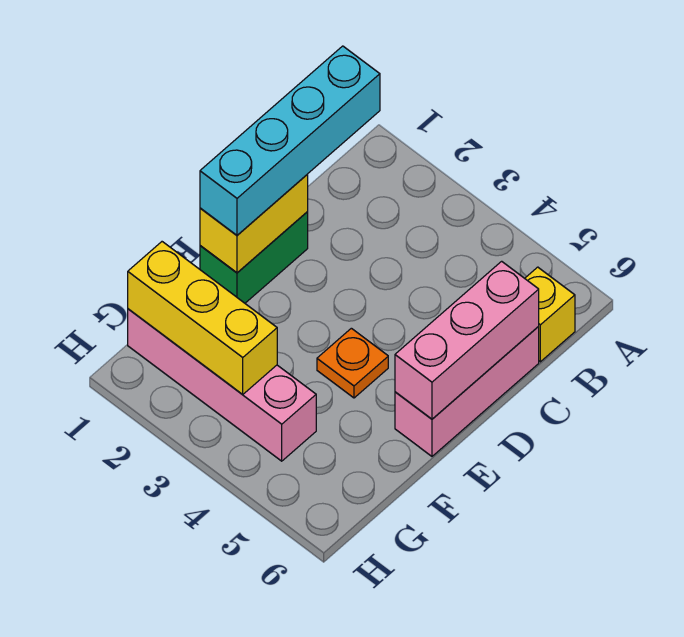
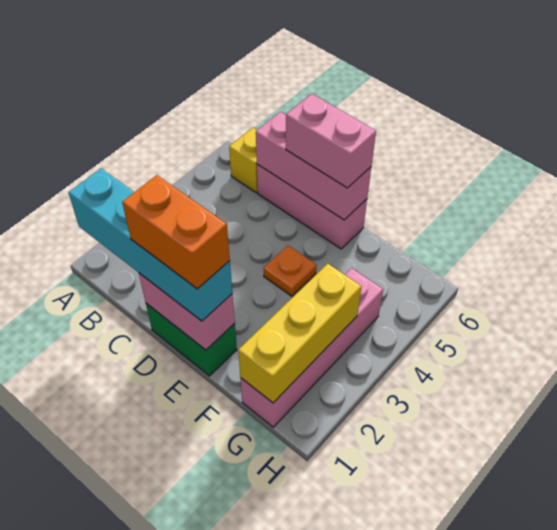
yellow brick D1:E1 level 2 -> pink brick D1:E1 level 2
none -> orange brick D1:E1 level 4
none -> pink brick D6:E6 level 3

